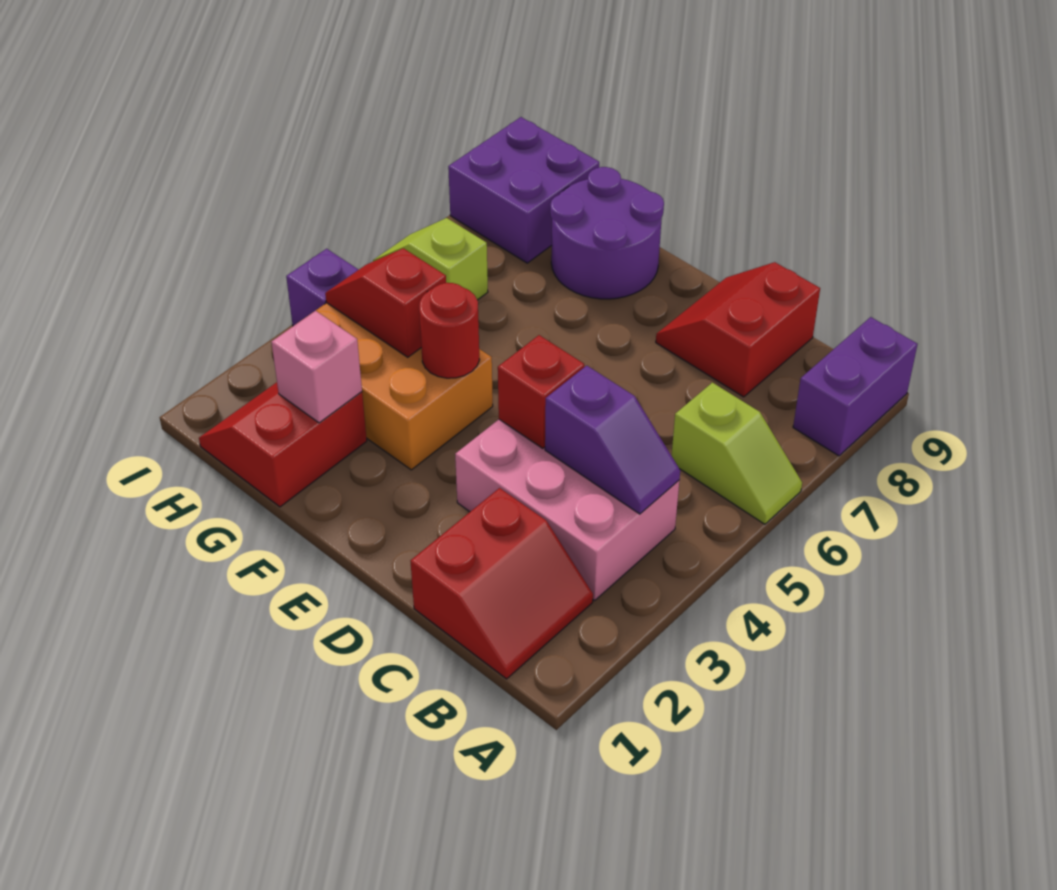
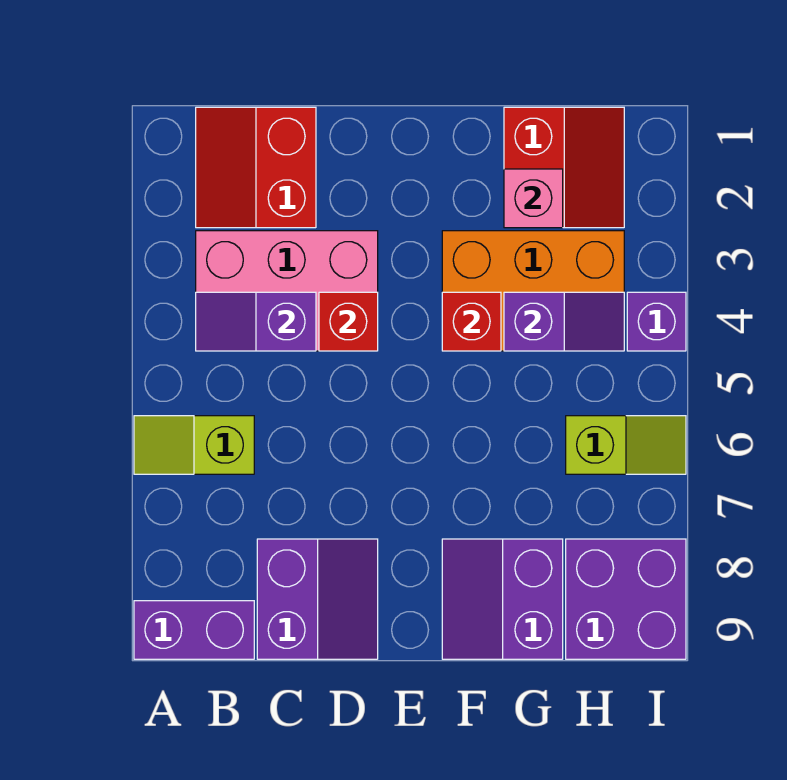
purple brick A8:A9 level 1 -> purple brick A9:B9 level 1
red slope C8:D9 level 1 top C -> purple slope C8:D9 level 1 top C
red round brick F4 level 2 -> red brick F4 level 2
purple round brick F8:G9 level 1 -> purple slope F8:G9 level 1 top G
red slope G4:H4 level 2 top G -> purple slope G4:H4 level 2 top G

